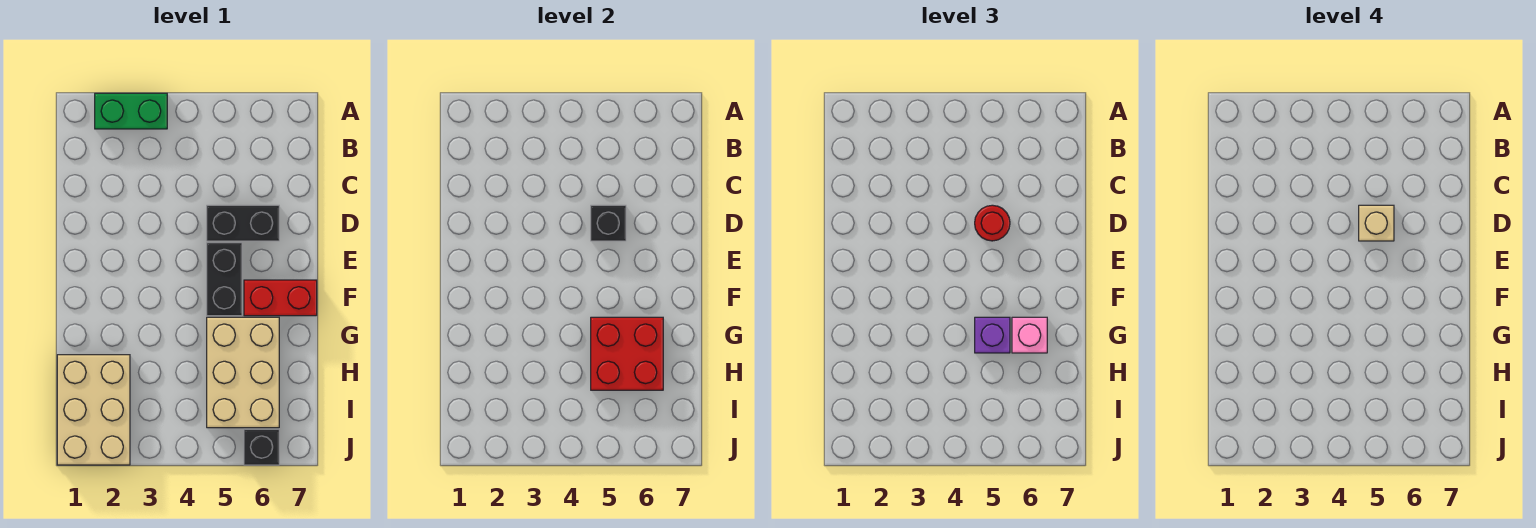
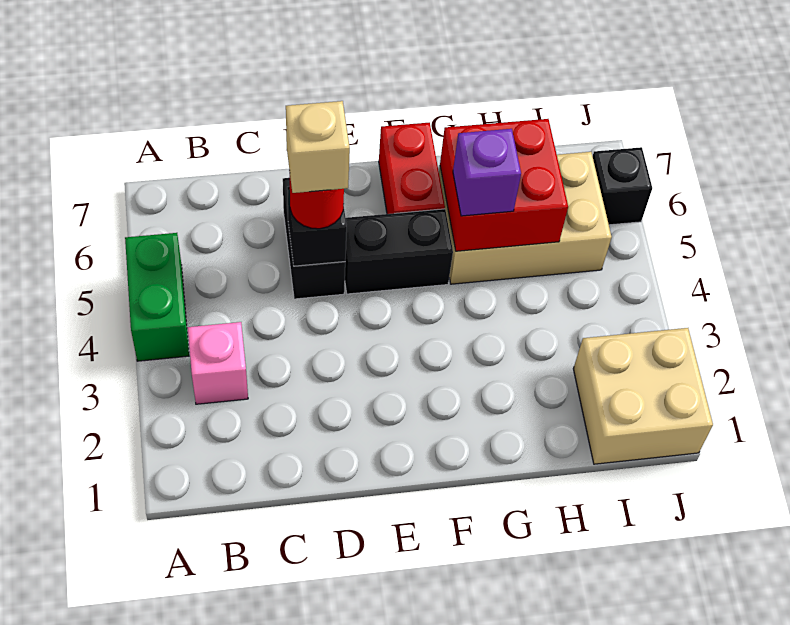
green brick A2:A3 level 1 -> green brick A4:A5 level 1
pink brick G6 level 3 -> pink brick B3 level 1
tan brick H1:J2 level 1 -> tan brick I1:J2 level 1

